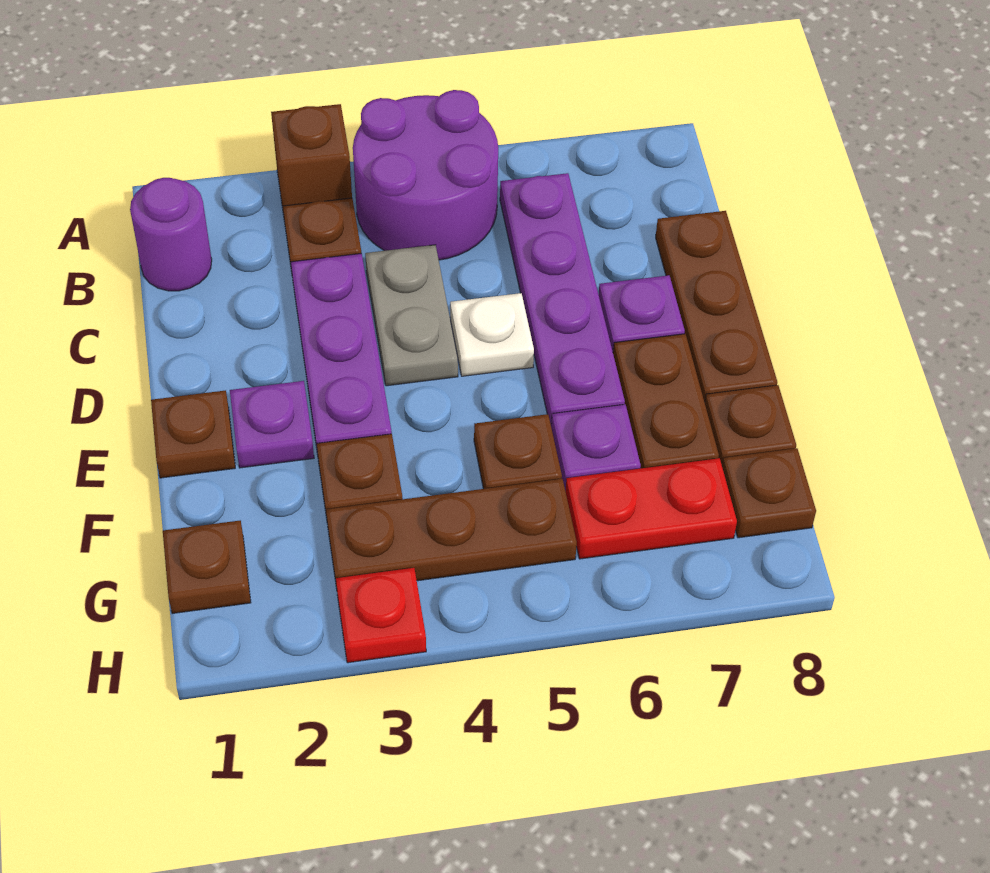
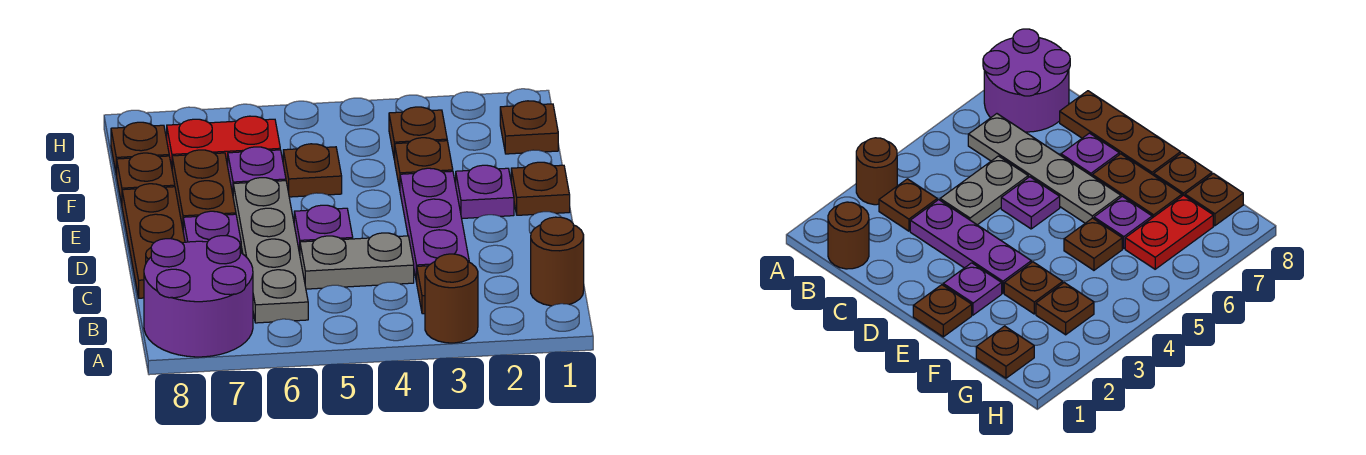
brown brick A3 level 1 -> brown round brick A3 level 1
purple round brick A4:B5 level 1 -> purple round brick A7:B8 level 1
purple round brick B1 level 1 -> brown round brick B1 level 1
purple plate B6:E6 level 1 -> grey plate B6:E6 level 1
grey plate C4:D4 level 1 -> grey plate C4:C5 level 1
white plate D5 level 1 -> purple plate D5 level 1
brown plate G3:G5 level 1 -> brown plate G3 level 1
red plate H3 level 1 -> none

